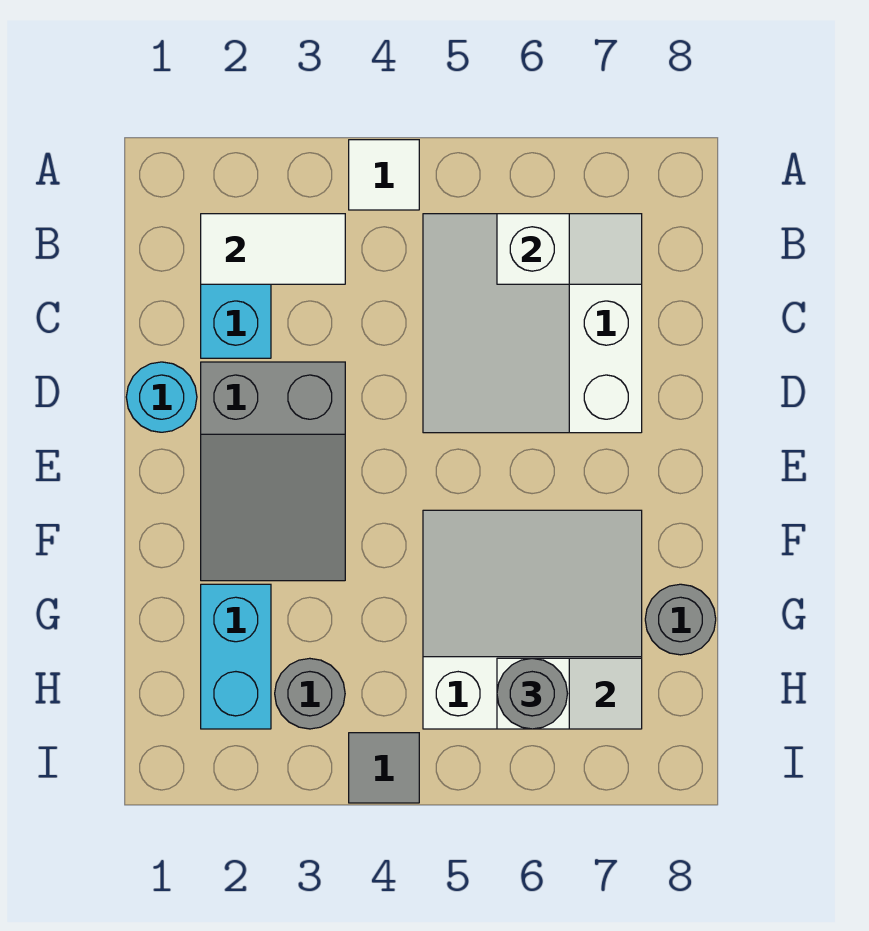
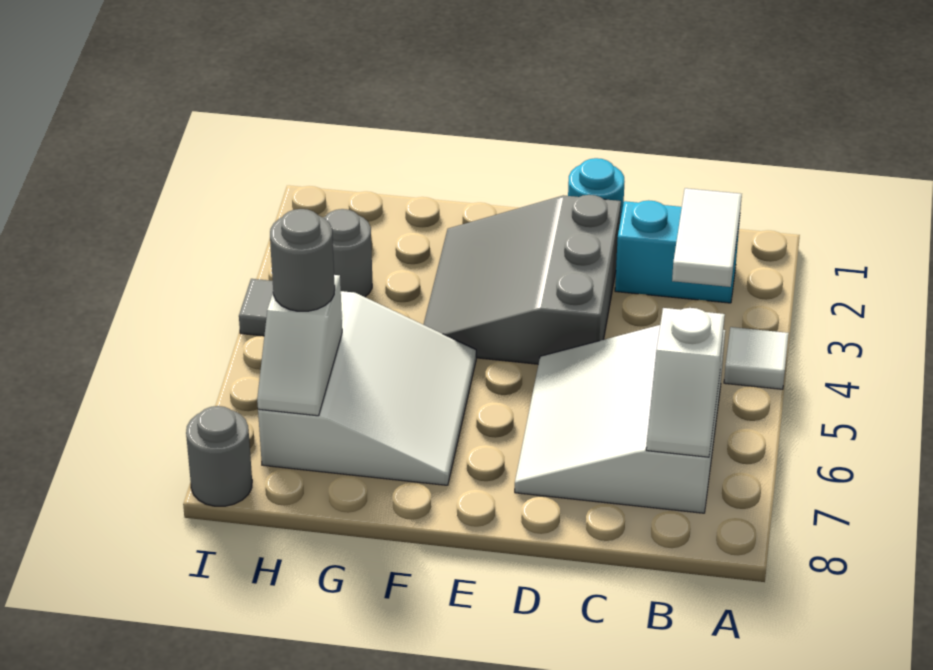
white slope B5:D7 level 1 top 7 -> white slope B5:D7 level 1 top B
grey slope D2:F3 level 1 top D -> grey slope D2:F4 level 1 top D
cyan brick G2:H2 level 1 -> none
grey round brick G8 level 1 -> grey round brick I8 level 1

